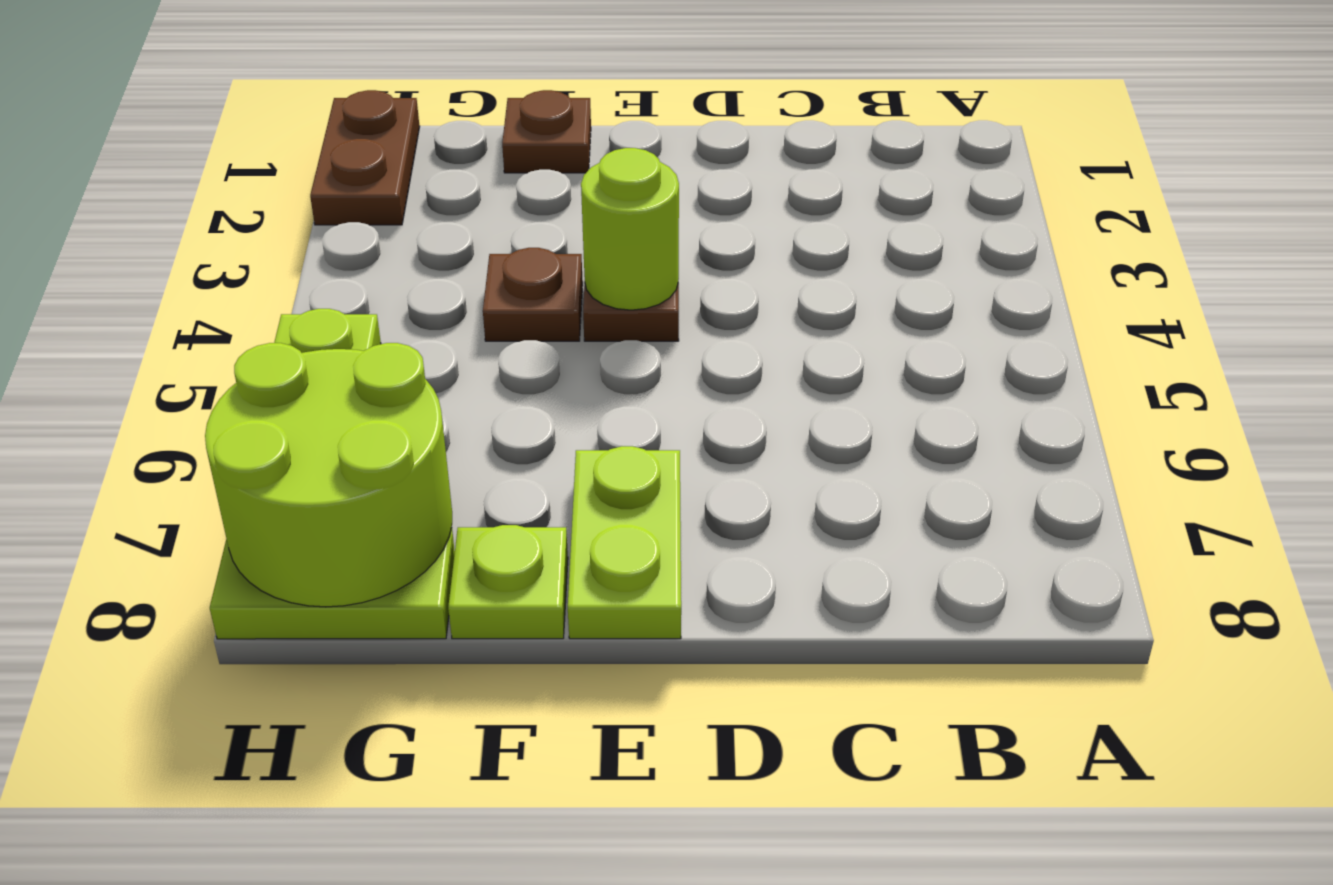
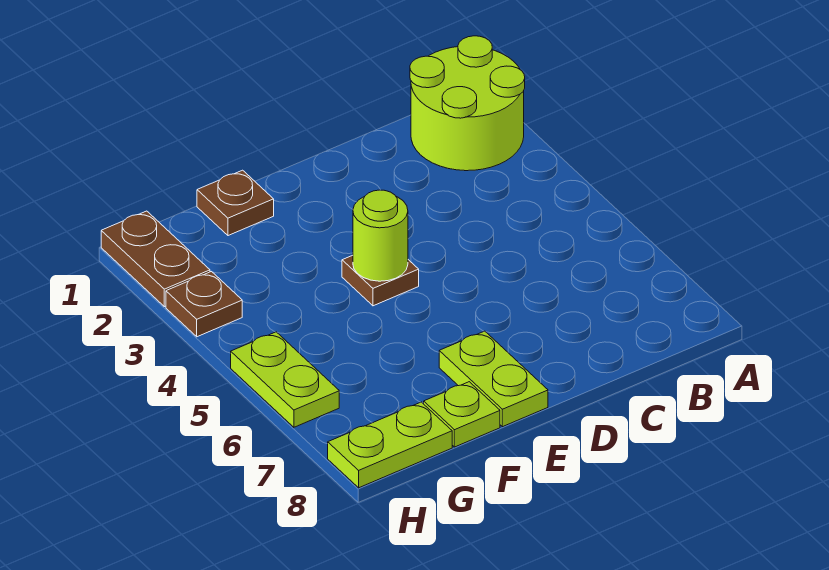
brown plate F4 level 1 -> brown plate H3 level 1
lime round brick G7:H8 level 2 -> lime round brick A1:B2 level 1

